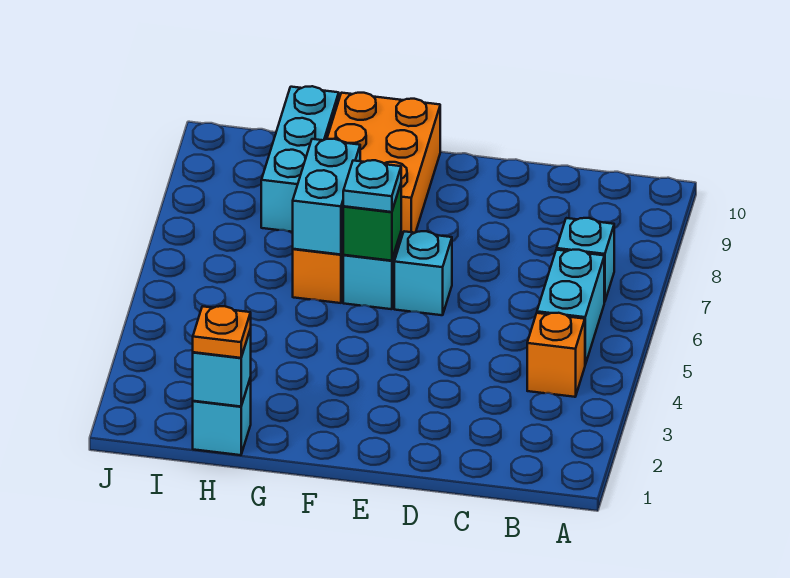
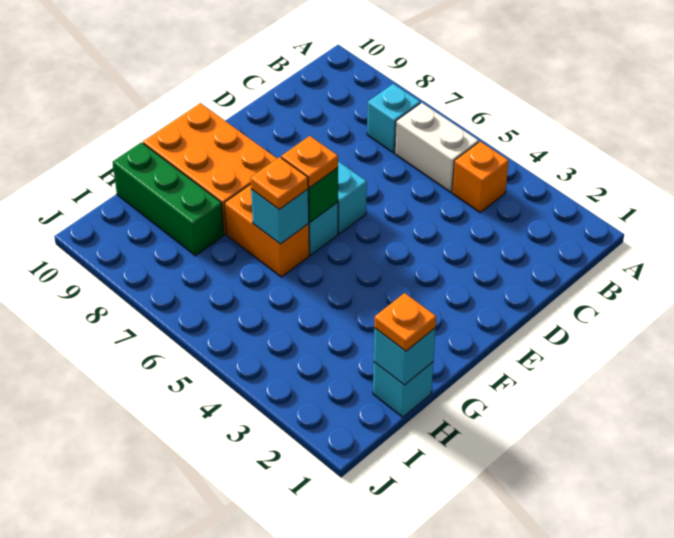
cyan brick B5:B6 level 1 -> white brick B5:B6 level 1
cyan plate F6 level 3 -> orange plate F6 level 3
cyan brick G6:G7 level 2 -> cyan brick G6 level 2
none -> orange plate G6 level 3
cyan brick H8:H10 level 1 -> green brick H8:H10 level 1

